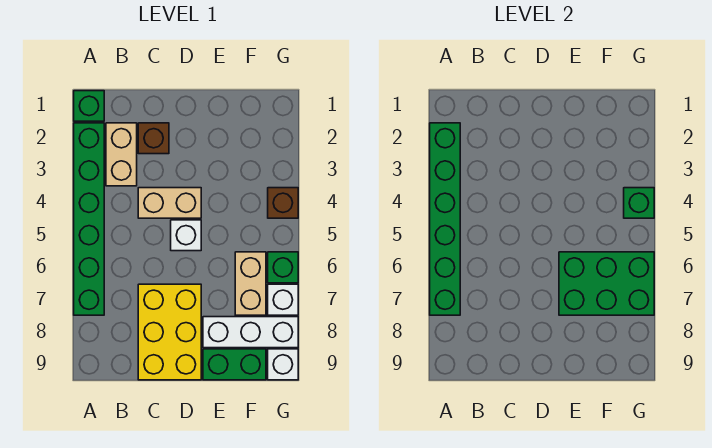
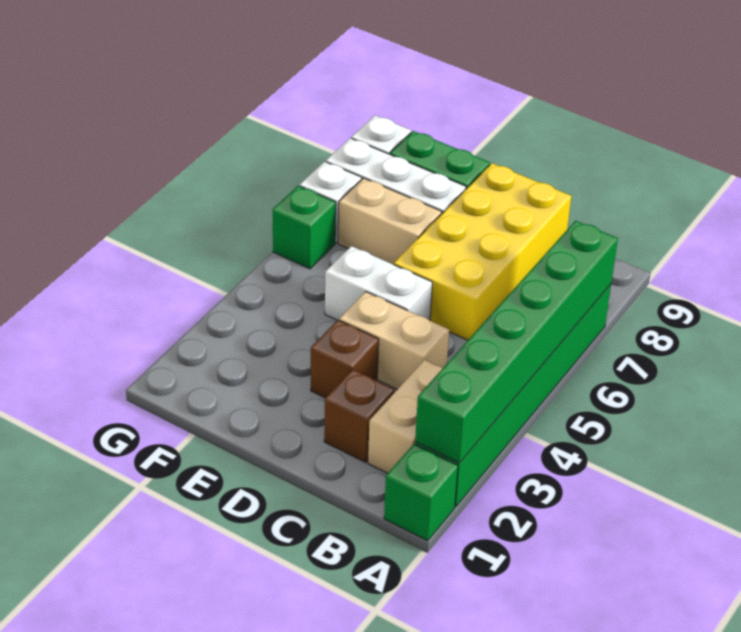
yellow brick C7:D9 level 1 -> yellow brick C6:D9 level 1
white brick D5 level 1 -> white brick D5:E5 level 1
green brick E6:G7 level 2 -> none
tan brick F6:F7 level 1 -> tan brick E7:F7 level 1
brown brick G4 level 1 -> brown brick D3 level 1
green brick G4 level 2 -> none

